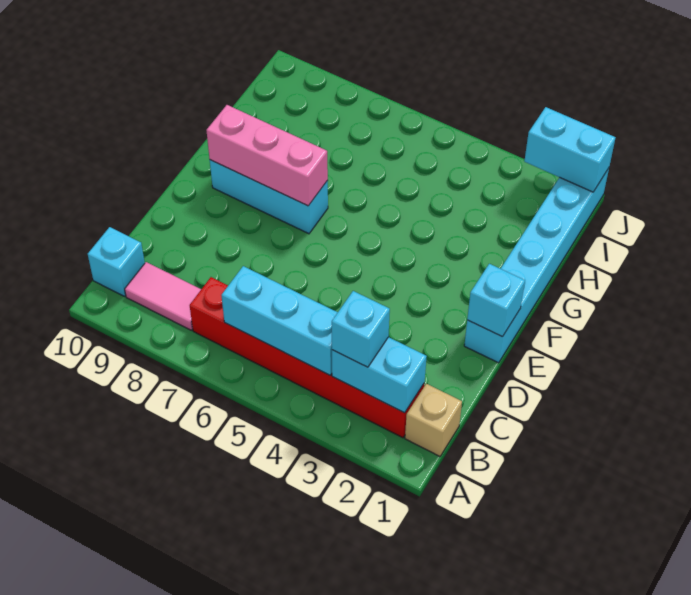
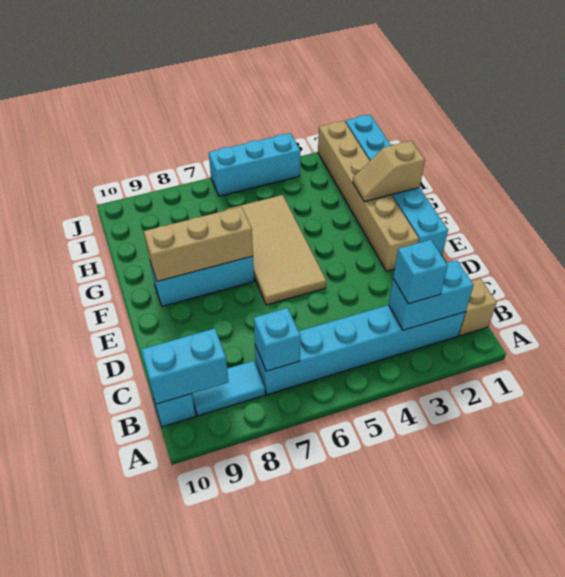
red brick B2:B7 level 1 -> cyan brick B2:B7 level 1
cyan brick B4:B6 level 2 -> cyan brick J4:J6 level 1
pink tile B8:B9 level 1 -> cyan tile B8:B9 level 1
cyan brick E1 level 2 -> cyan brick B7 level 2
none -> tan brick E2:J2 level 1
none -> tan tile E5:H6 level 1
pink brick F7:F9 level 2 -> tan brick F7:F9 level 2
none -> tan slope G1:G2 level 2 top 1
cyan brick J1:J2 level 2 -> cyan brick B9:B10 level 2

